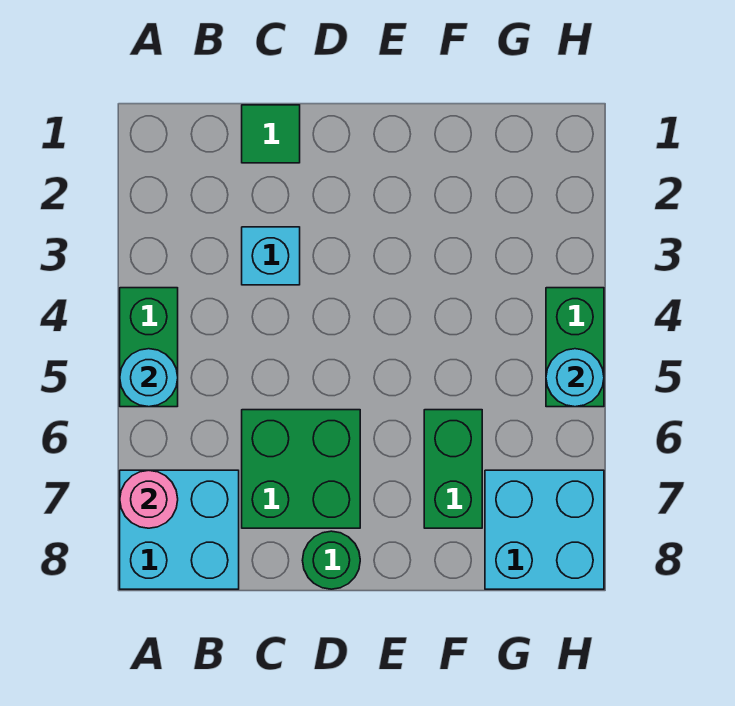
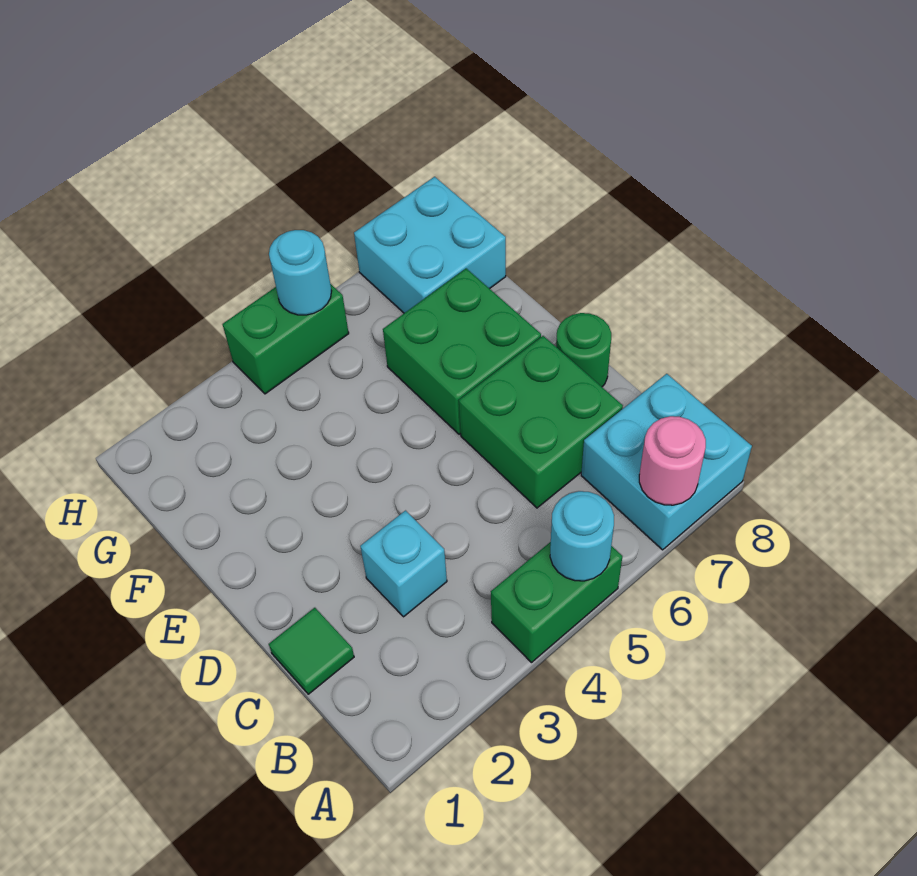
green brick F6:F7 level 1 -> green brick E6:F7 level 1

